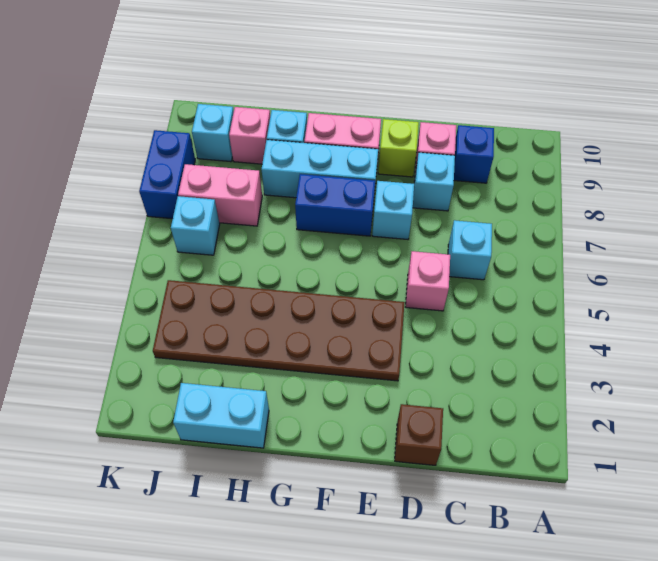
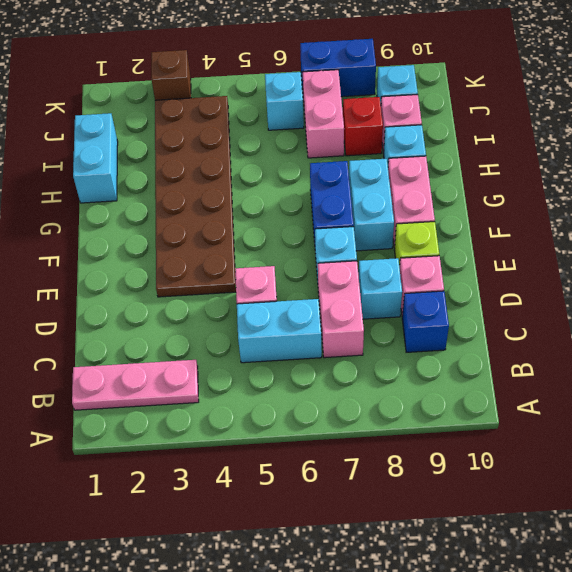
none -> pink plate B1:B3 level 1
cyan brick C6 level 1 -> cyan brick C5:C6 level 1
none -> pink brick C7:D7 level 1
brown brick D1 level 1 -> brown brick K3 level 1
cyan brick F8:H8 level 1 -> cyan brick F8:G8 level 1
none -> red brick I8 level 1

